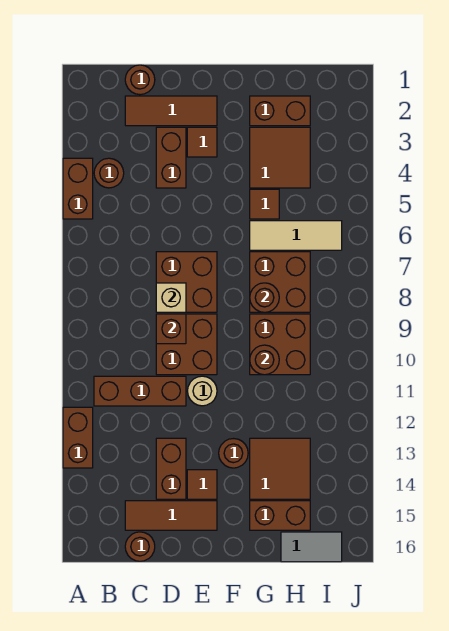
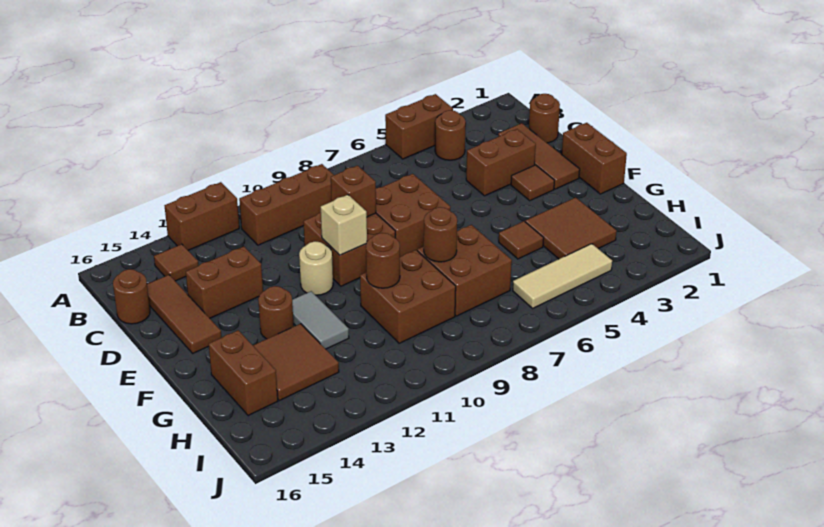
brown brick B11:D11 level 1 -> brown brick B9:B11 level 1
tan brick D8 level 2 -> tan brick E10 level 2
brown tile E14 level 1 -> brown tile B14 level 1
brown brick G2:H2 level 1 -> brown brick E1:F1 level 1
tan tile G6:I6 level 1 -> tan tile I4:I6 level 1
grey tile H16:I16 level 1 -> grey tile F12:G12 level 1

